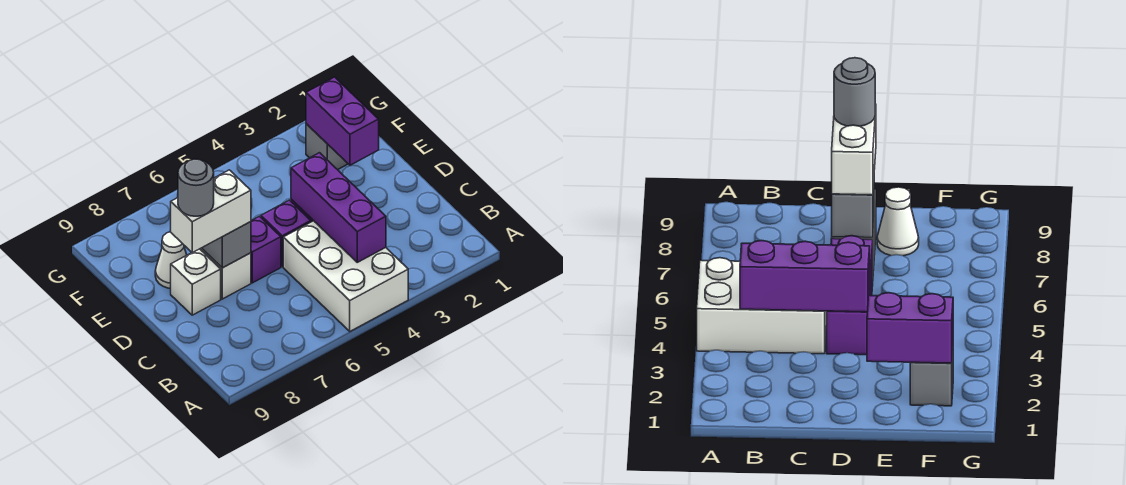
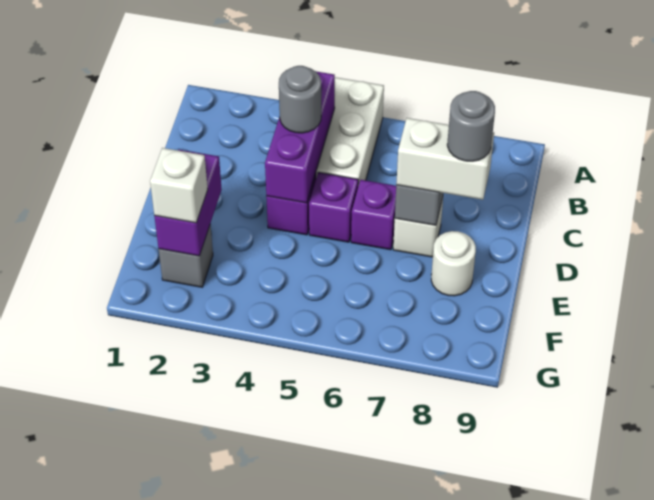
none -> grey round brick C4 level 3
white brick D8 level 1 -> white brick F2 level 3
white cone E8 level 1 -> white round brick E8 level 1

